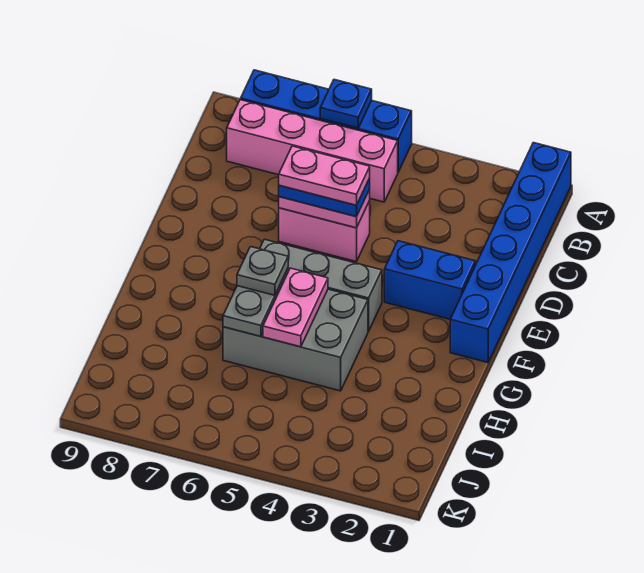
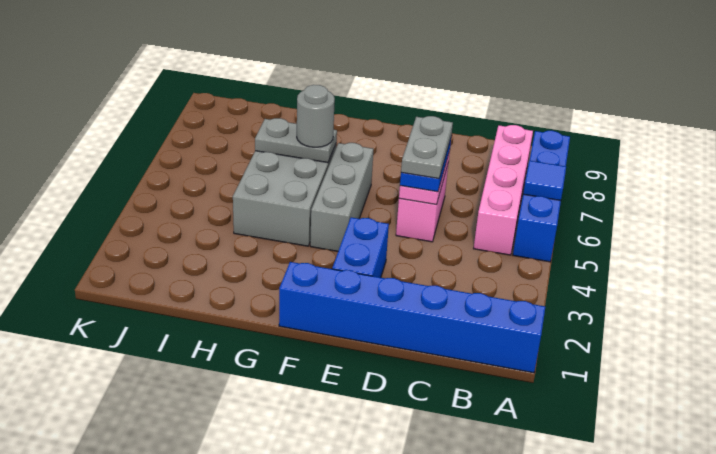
blue plate A6 level 2 -> blue tile A6 level 2
pink plate D5:D6 level 4 -> grey plate D5:D6 level 4
pink plate G5:H5 level 2 -> none
grey plate G6 level 3 -> grey round brick G6 level 3

